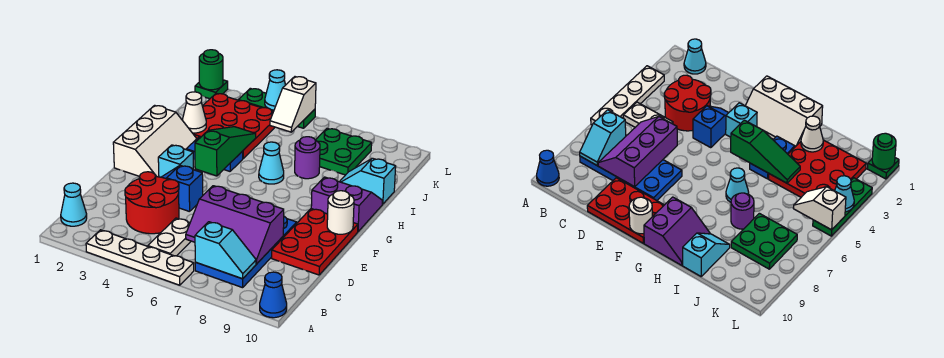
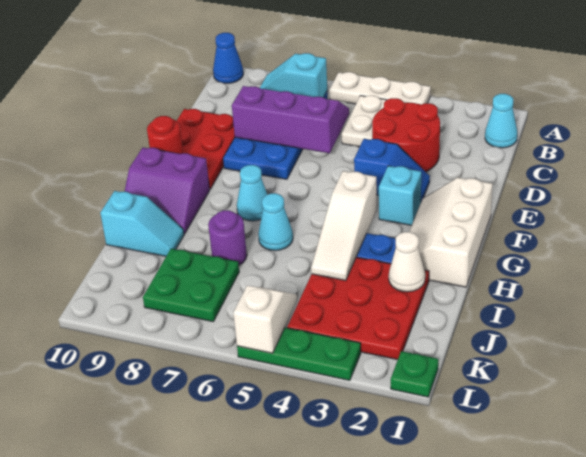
white plate A3:A6 level 1 -> white plate A4:A6 level 1
white round brick F10 level 2 -> red round brick F10 level 2
green slope G4:I4 level 2 top G -> white slope G4:I4 level 2 top G
green round brick L1 level 2 -> none
cyan cone L4 level 2 -> cyan cone G7 level 1

